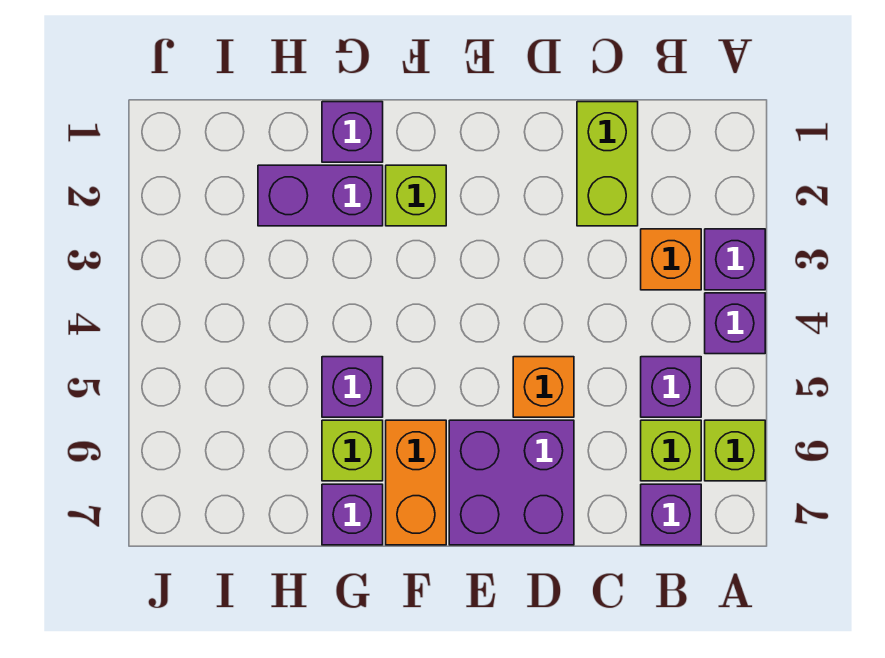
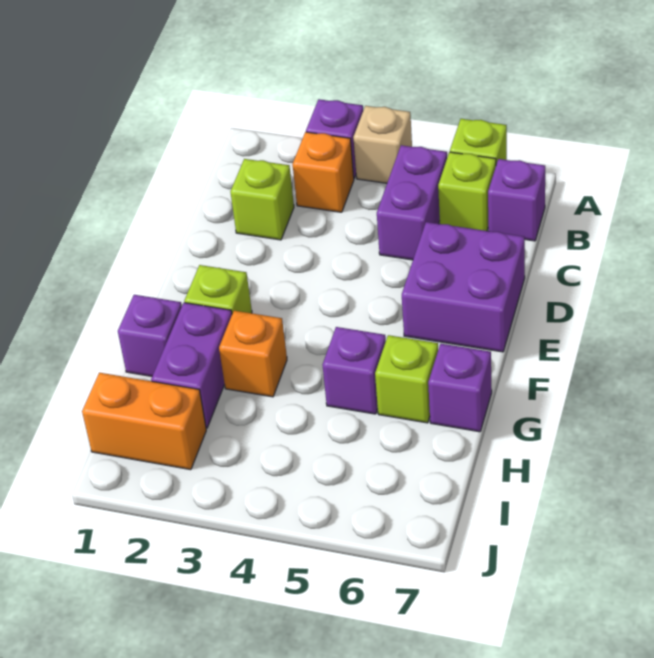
purple brick A4 level 1 -> tan brick A4 level 1
purple brick B5 level 1 -> purple brick B5:C5 level 1
lime brick C1:C2 level 1 -> lime brick C2 level 1
orange brick D5 level 1 -> orange brick G3 level 1
orange brick F6:F7 level 1 -> orange brick I1:I2 level 1

